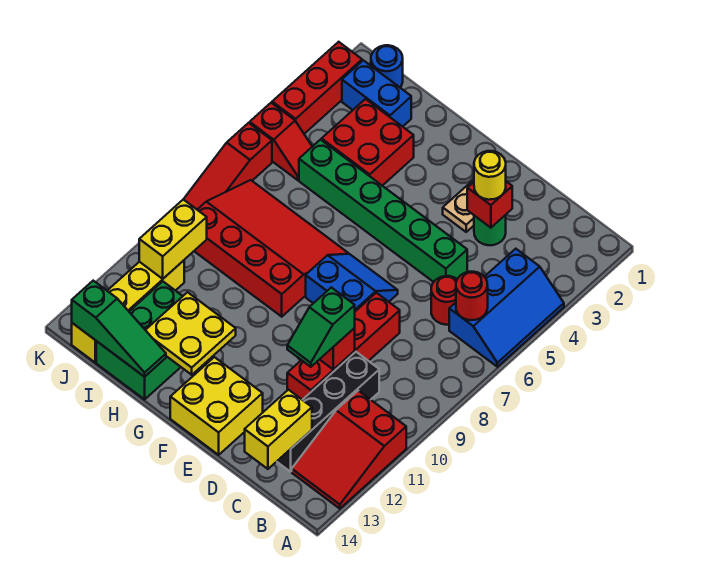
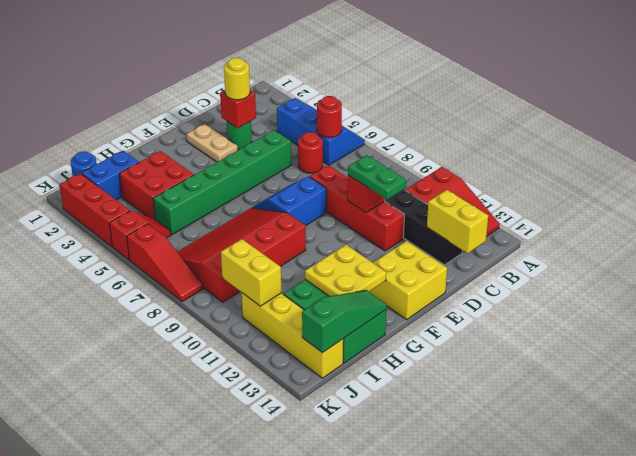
green slope D10:D11 level 3 top 10 -> green plate D10:D11 level 3

